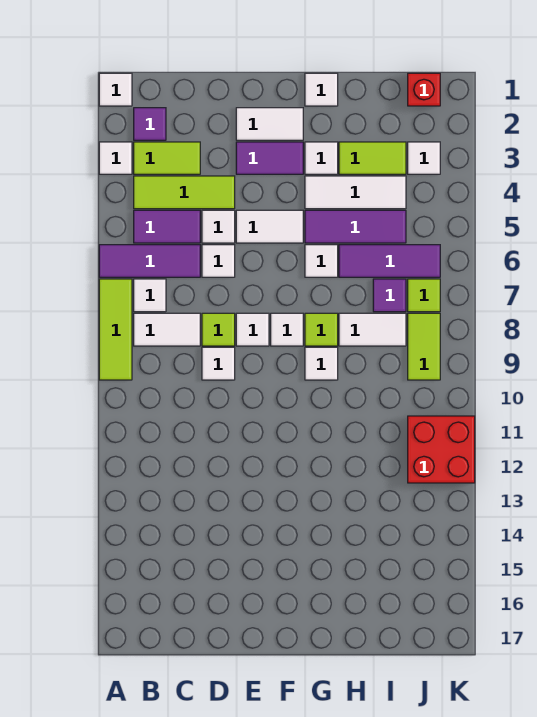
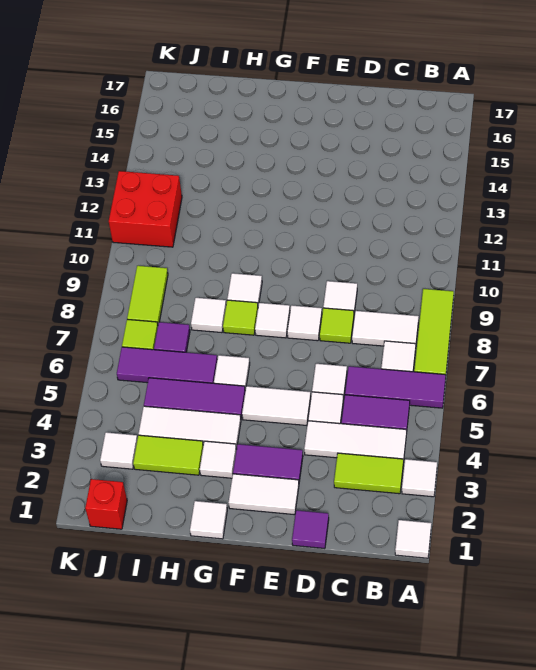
purple tile B2 level 1 -> purple tile D1 level 1
lime tile B4:D4 level 1 -> white tile B4:D4 level 1
white tile H8:I8 level 1 -> white tile H8 level 1

